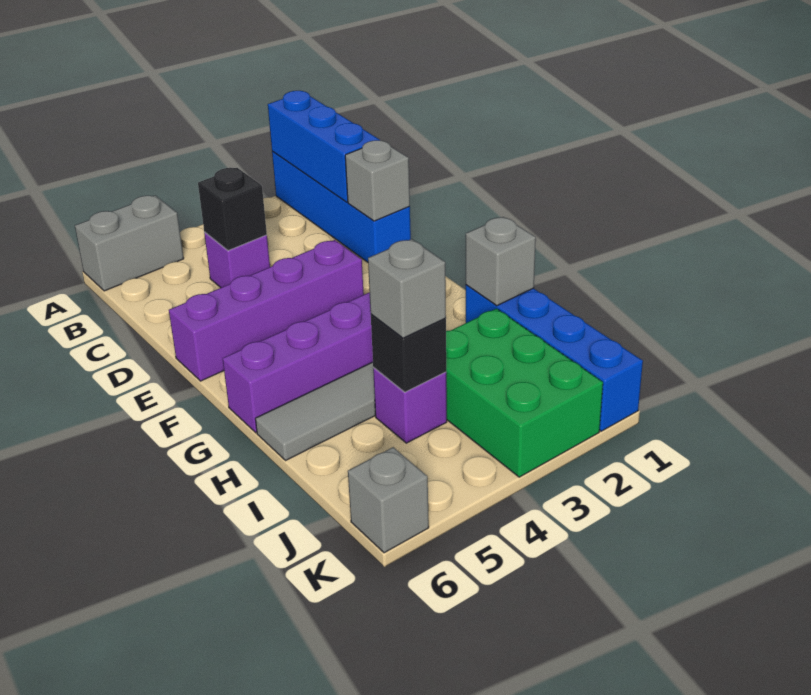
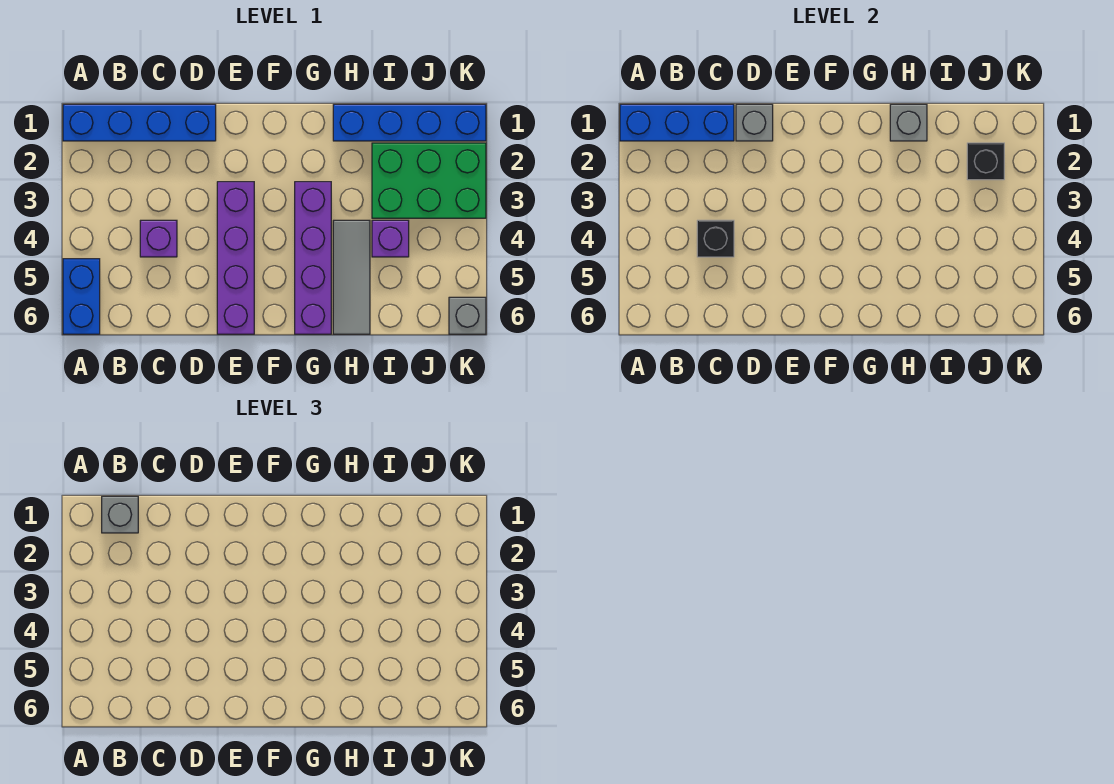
grey brick A5:A6 level 1 -> blue brick A5:A6 level 1
black brick I4 level 2 -> black brick J2 level 2
grey brick I4 level 3 -> grey brick B1 level 3

